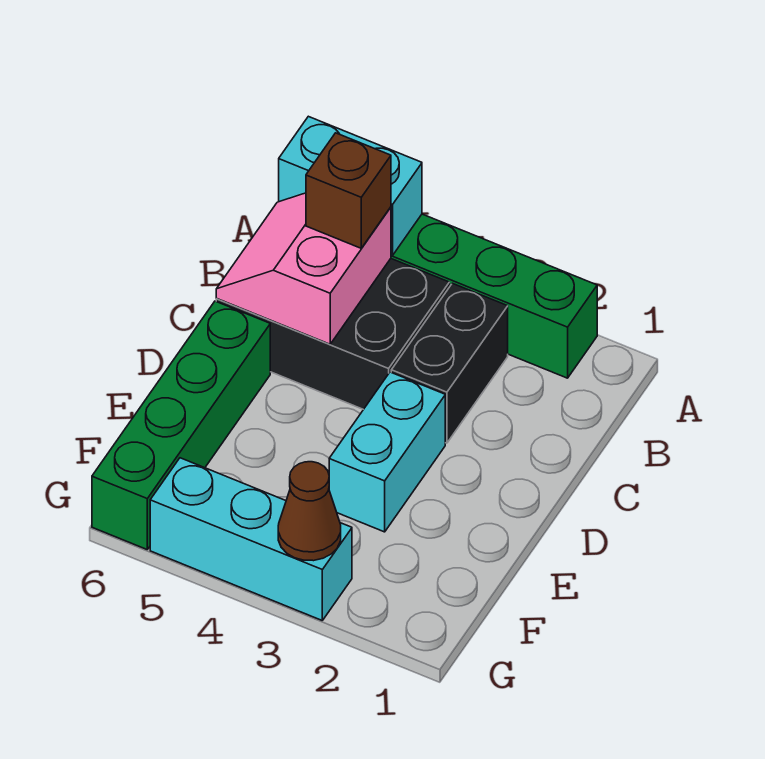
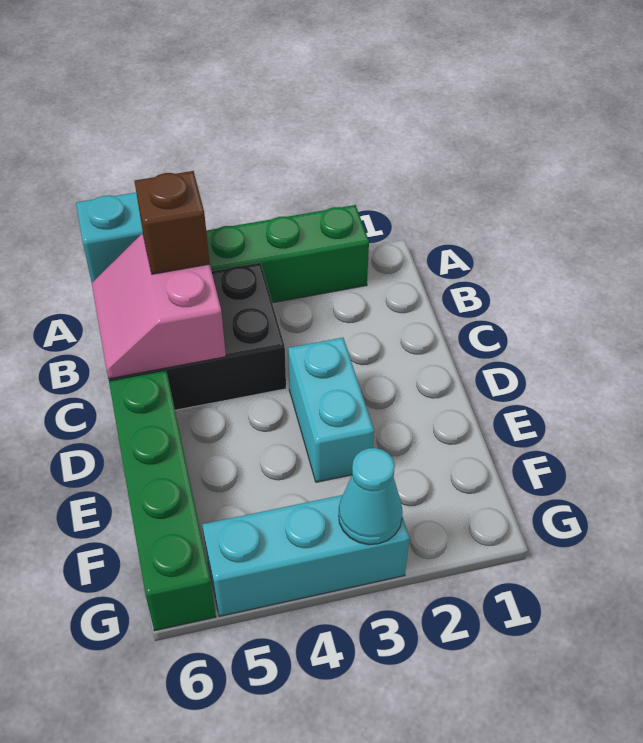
black brick B3:C3 level 1 -> none
brown cone G3 level 2 -> cyan cone G3 level 2

